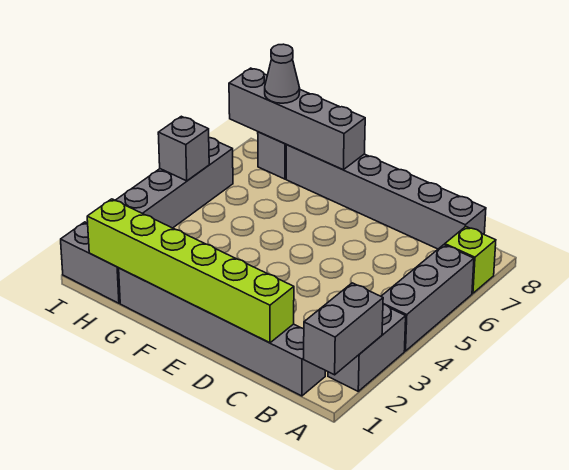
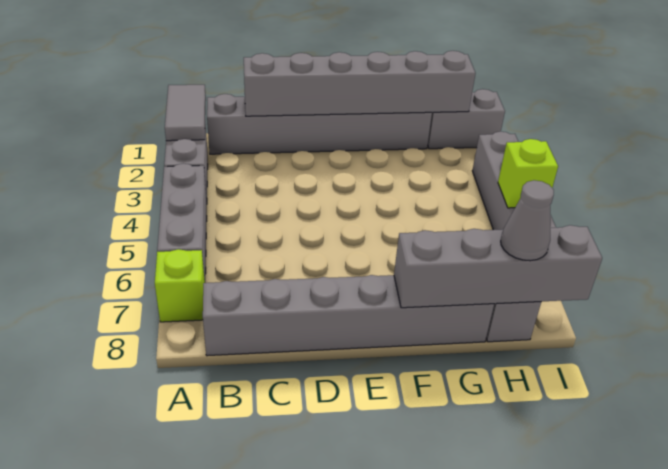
grey brick A1:A2 level 2 -> grey tile A1:A2 level 2
lime brick C1:H1 level 2 -> grey brick C1:H1 level 2
grey brick I5 level 2 -> lime brick I5 level 2

